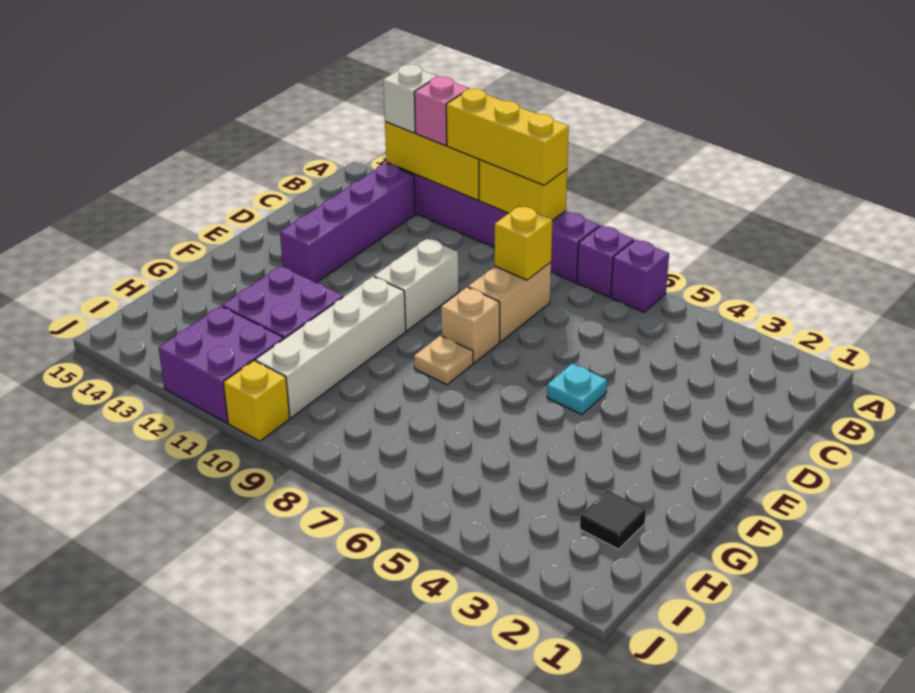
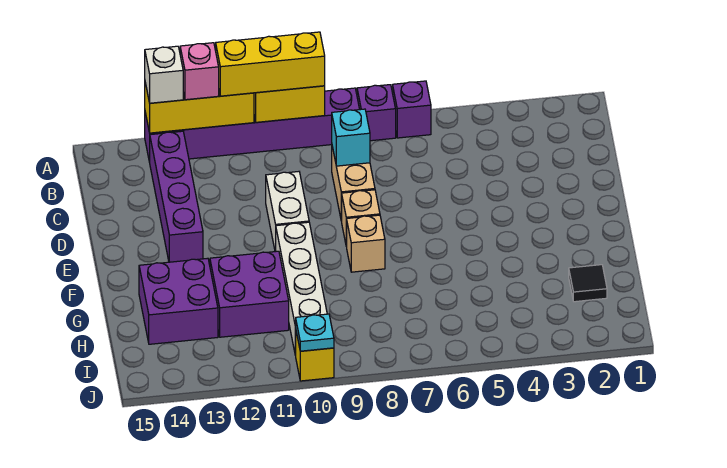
yellow brick C8 level 2 -> cyan brick C8 level 2
cyan plate E5 level 1 -> cyan plate J10 level 2
tan plate F8 level 1 -> tan brick F8 level 1
purple brick I11:J12 level 1 -> purple brick G13:H14 level 1

